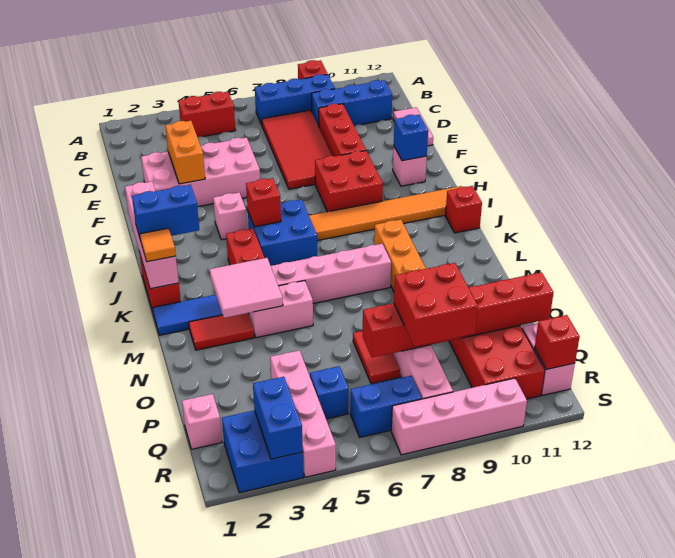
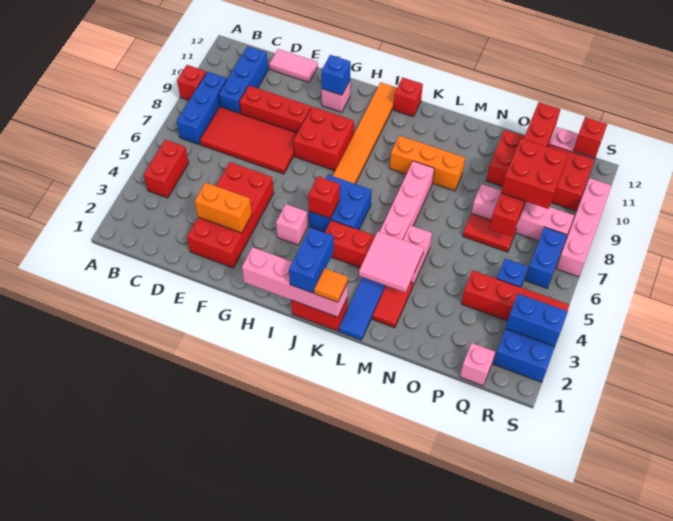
pink brick E2:F5 level 1 -> red brick E2:F5 level 1
pink brick P4:S4 level 1 -> red brick P4:S4 level 1

